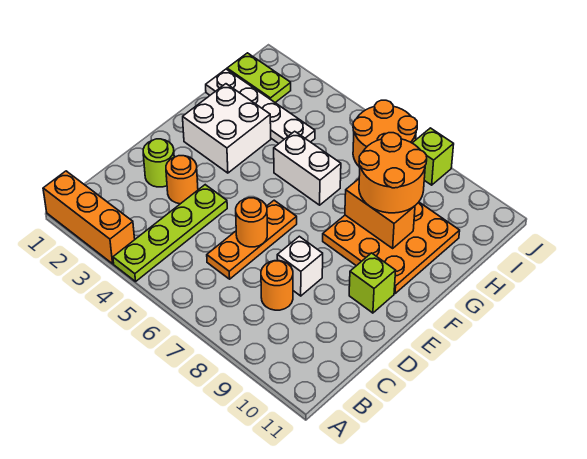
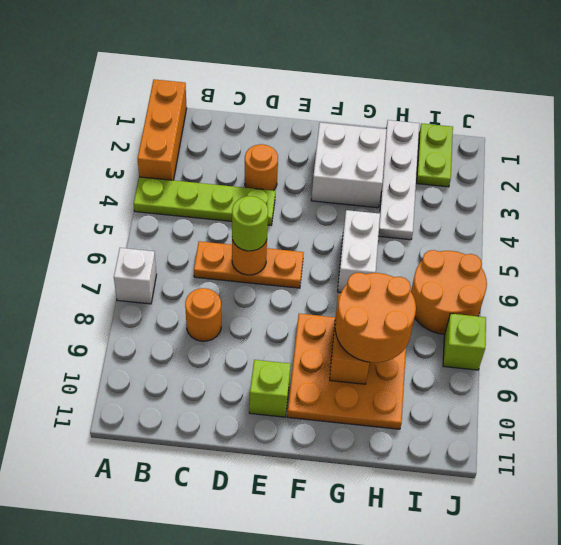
lime round brick D2 level 1 -> lime round brick D6 level 3
white brick D8 level 1 -> white brick A7 level 1

